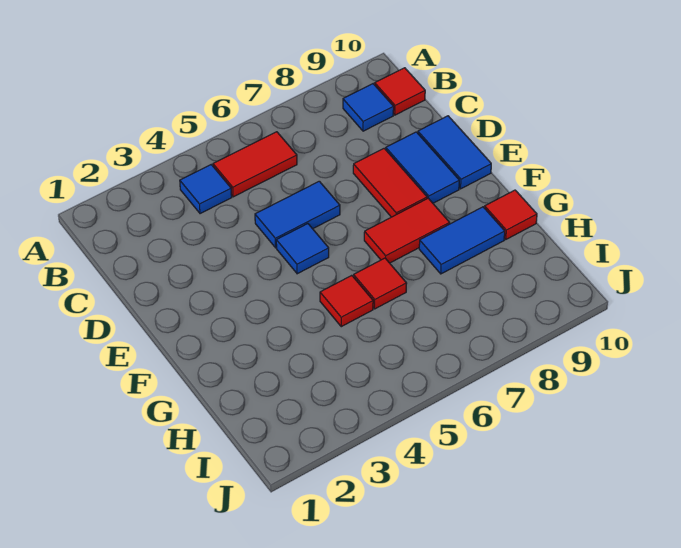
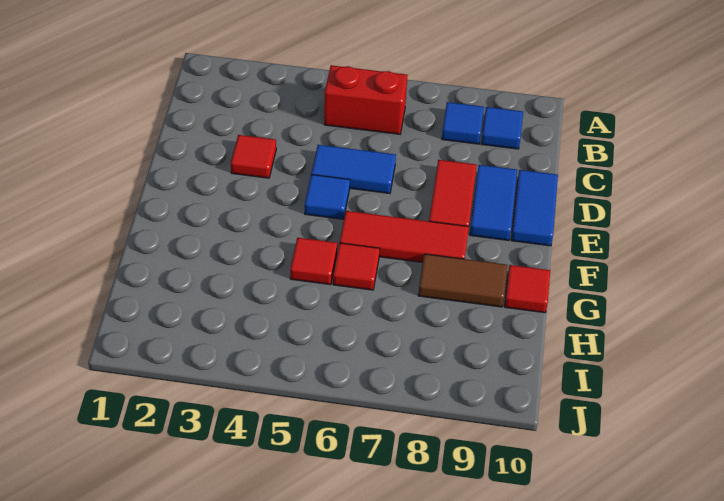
blue tile B4 level 1 -> blue tile B8 level 1
red tile B5:B6 level 1 -> red brick B5:B6 level 1
red tile B10 level 1 -> red tile D3 level 1
red tile F7:F8 level 1 -> red tile F6:F8 level 1
blue tile G8:G9 level 1 -> brown tile G8:G9 level 1

